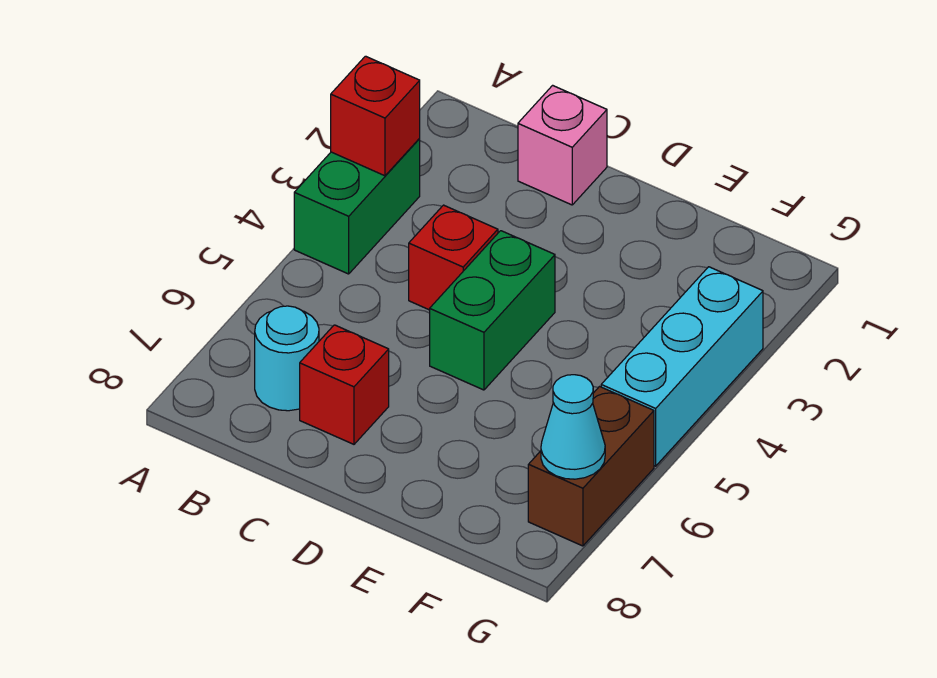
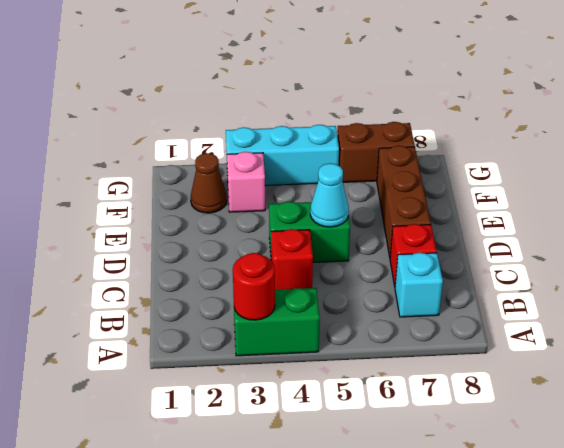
red brick A3 level 2 -> red round brick A3 level 2
cyan round brick B7 level 1 -> cyan brick B7 level 1
pink brick C1 level 1 -> pink brick F3 level 1
none -> brown brick D7:F7 level 1
none -> brown cone F2 level 1
cyan cone G7 level 2 -> cyan cone D5 level 2

